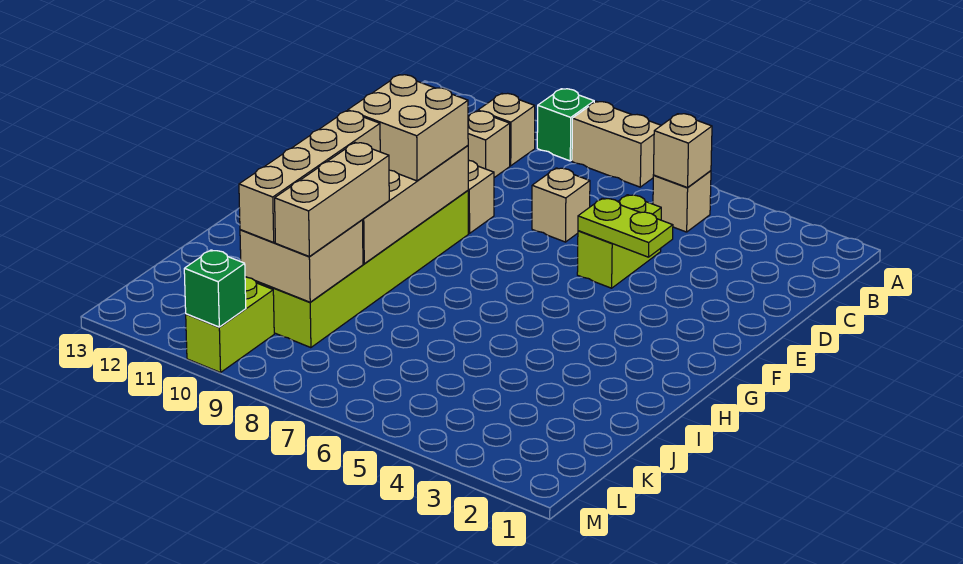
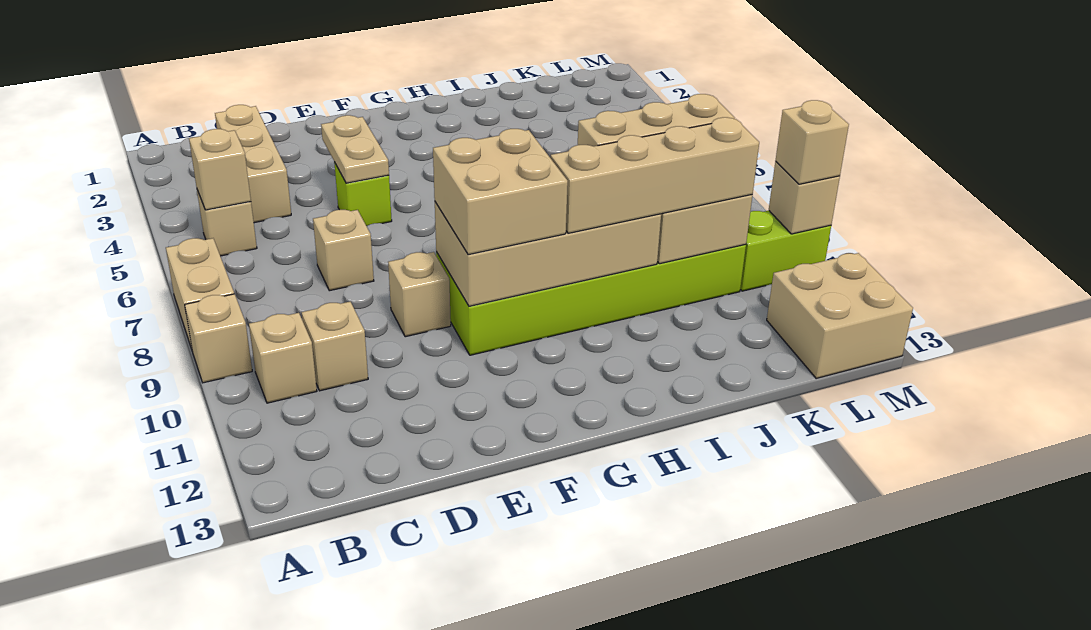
green brick A9 level 1 -> tan brick A9 level 1
none -> tan brick C2:C4 level 1
lime brick D5:E5 level 1 -> lime brick E5 level 1
lime plate E4:E5 level 2 -> tan plate E4:E5 level 2
none -> tan brick L12:M13 level 1
green brick M10 level 2 -> tan brick M10 level 2
none -> tan brick M10 level 3

